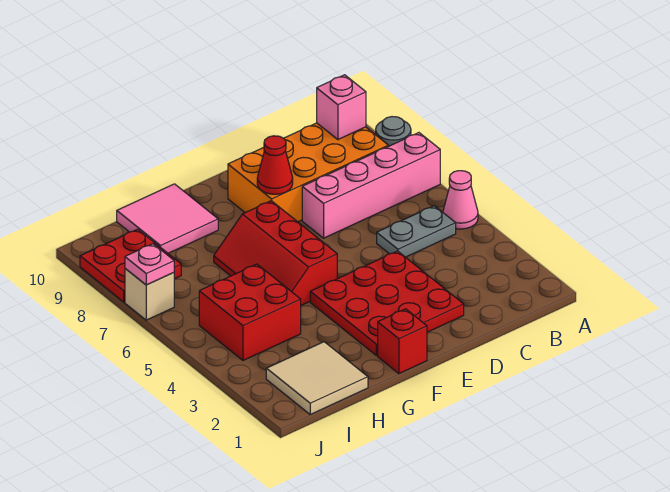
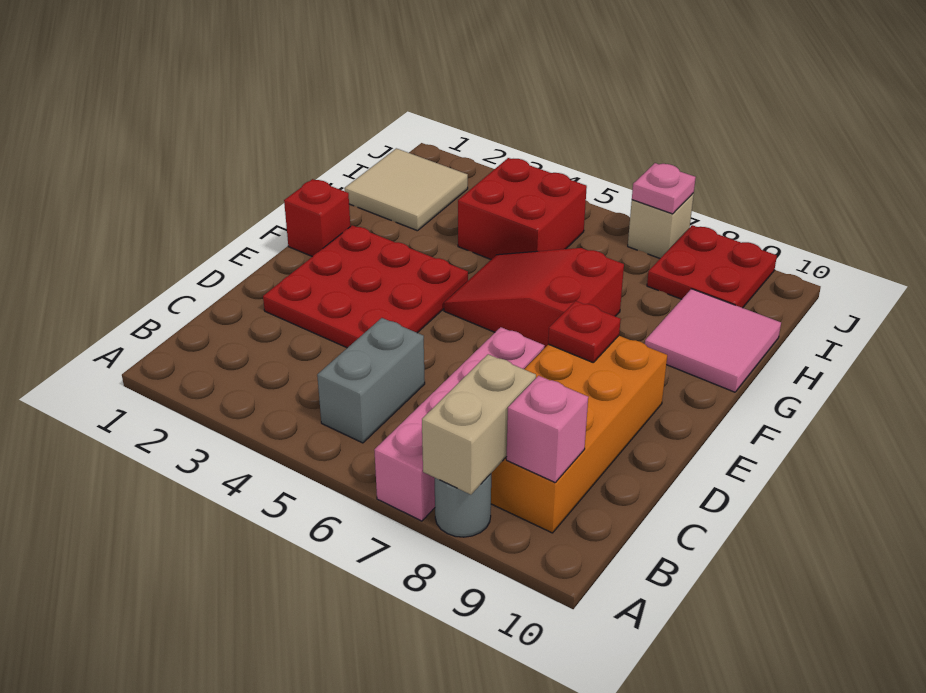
pink cone A5 level 1 -> none
none -> tan brick A8:B8 level 2
grey plate B5:C5 level 1 -> grey brick B5:C5 level 1
red cone E8 level 2 -> red plate E8 level 2
red slope F5:G7 level 1 top F -> red slope F5:G7 level 1 top 7

